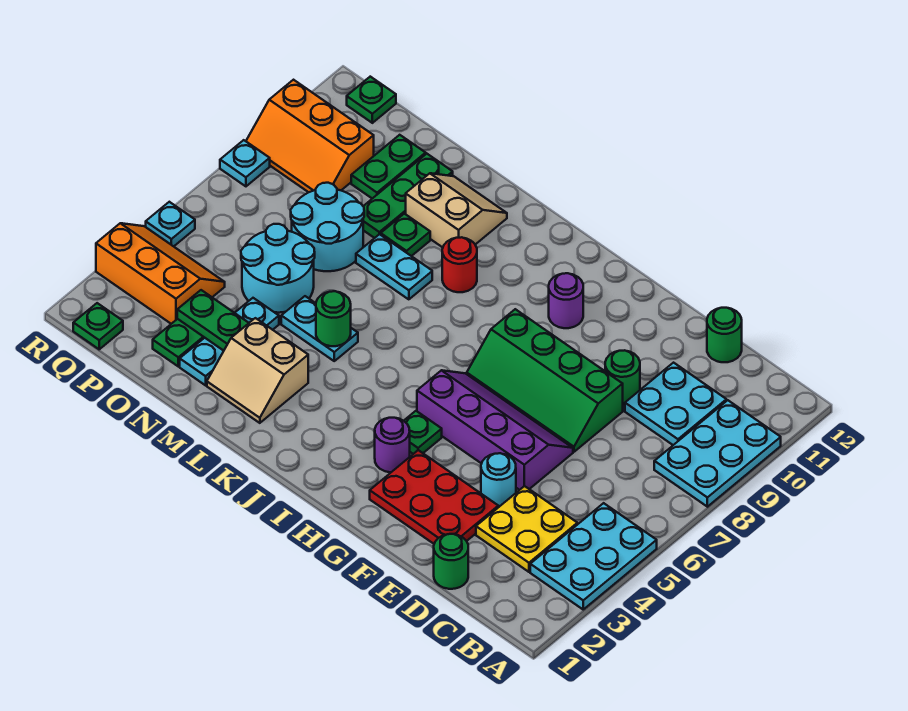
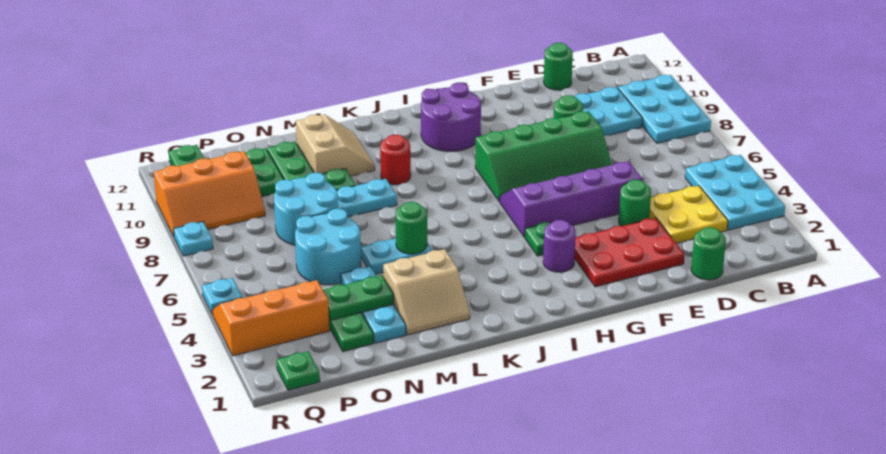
cyan round brick E4 level 1 -> green round brick E4 level 1
purple round brick H10 level 1 -> purple round brick H10:I11 level 1
tan slope L10:M11 level 1 top 10 -> tan slope L10:M11 level 1 top M

